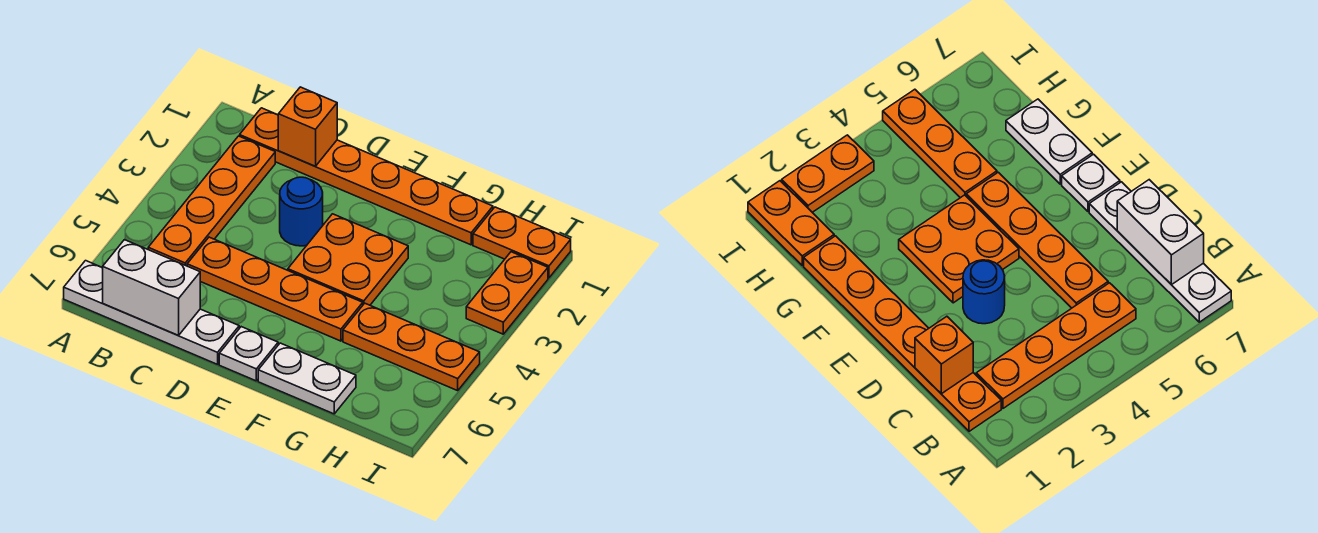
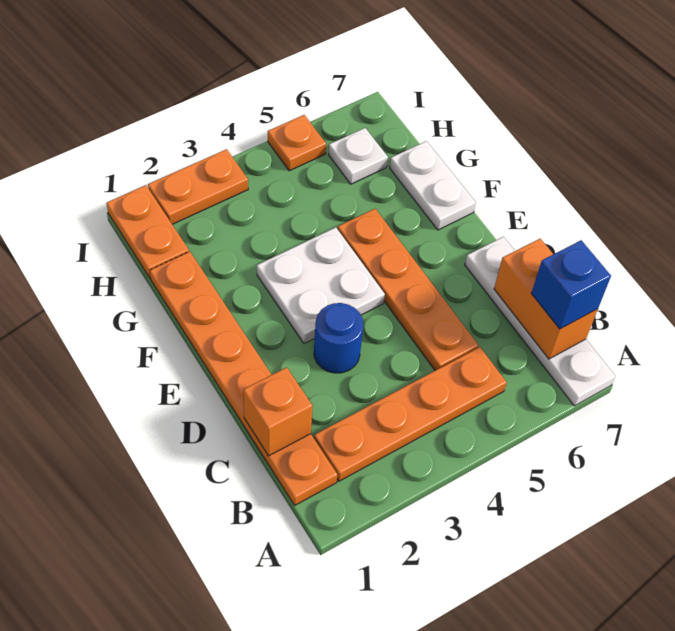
white brick B7:C7 level 2 -> orange brick B7:C7 level 2
none -> blue brick B7 level 3
orange plate E3:F4 level 1 -> white plate E3:F4 level 1
white plate E7 level 1 -> white plate H6 level 1
orange plate G5:I5 level 1 -> orange plate I5 level 1

